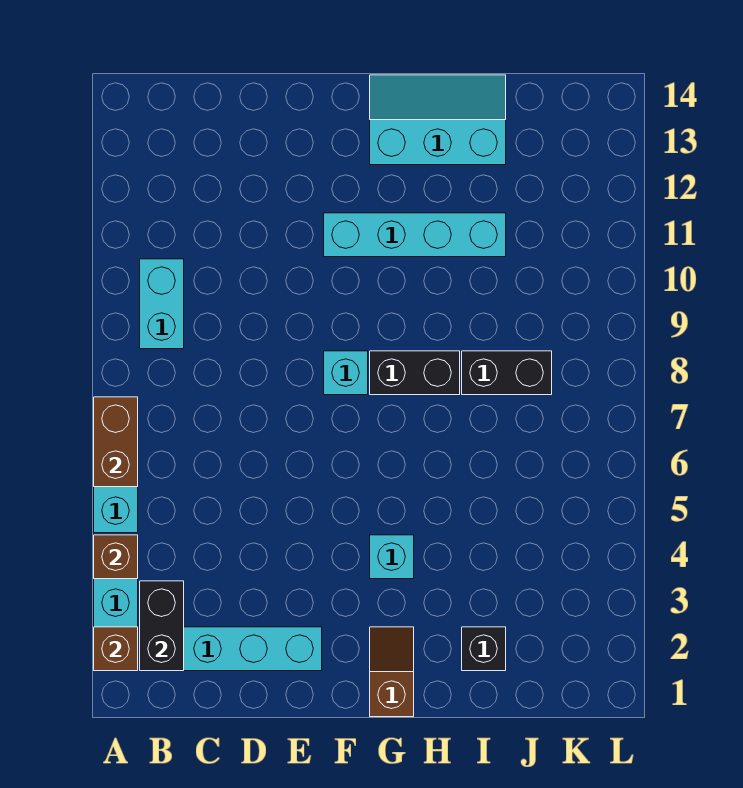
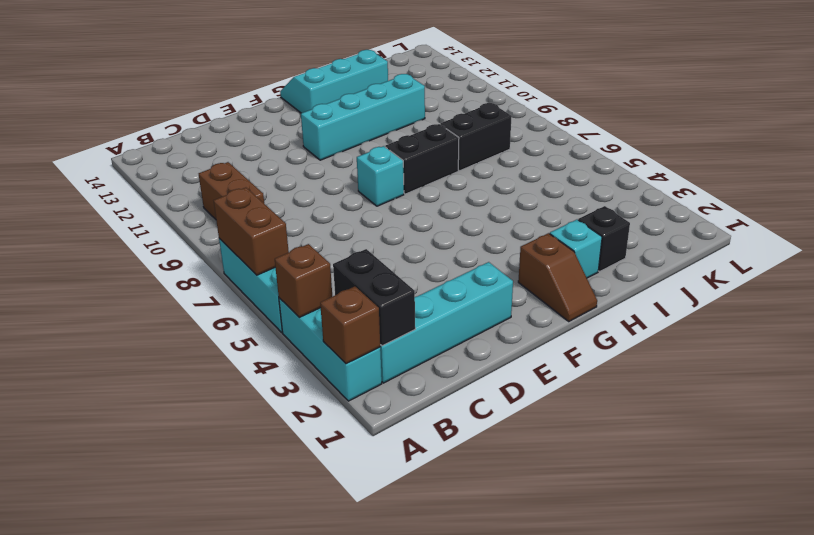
cyan brick B9:B10 level 1 -> brown brick B9:B10 level 1
brown slope G1:G2 level 1 top 1 -> brown slope G1:G2 level 1 top 2
cyan brick G4 level 1 -> cyan brick H2 level 1

